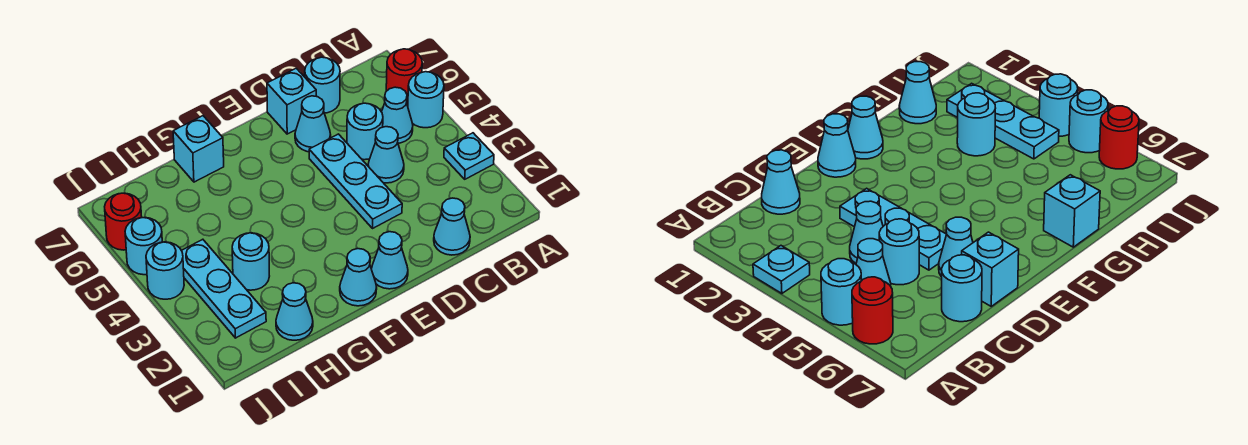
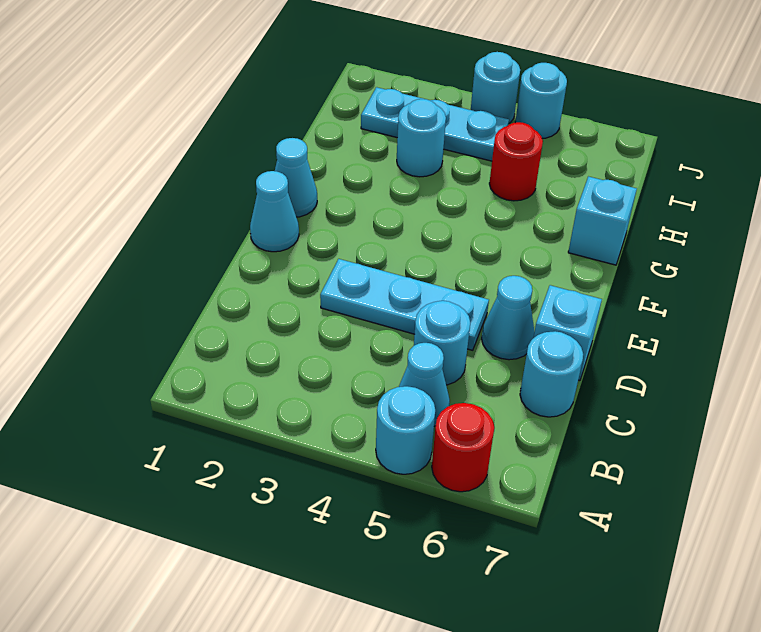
cyan plate A3 level 1 -> none
cyan cone C1 level 1 -> none
cyan cone C4 level 1 -> none
cyan cone H1 level 1 -> none
red round brick J6 level 1 -> red round brick H5 level 1

